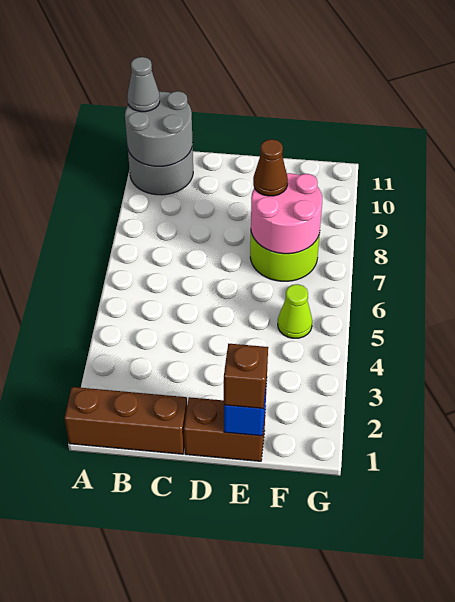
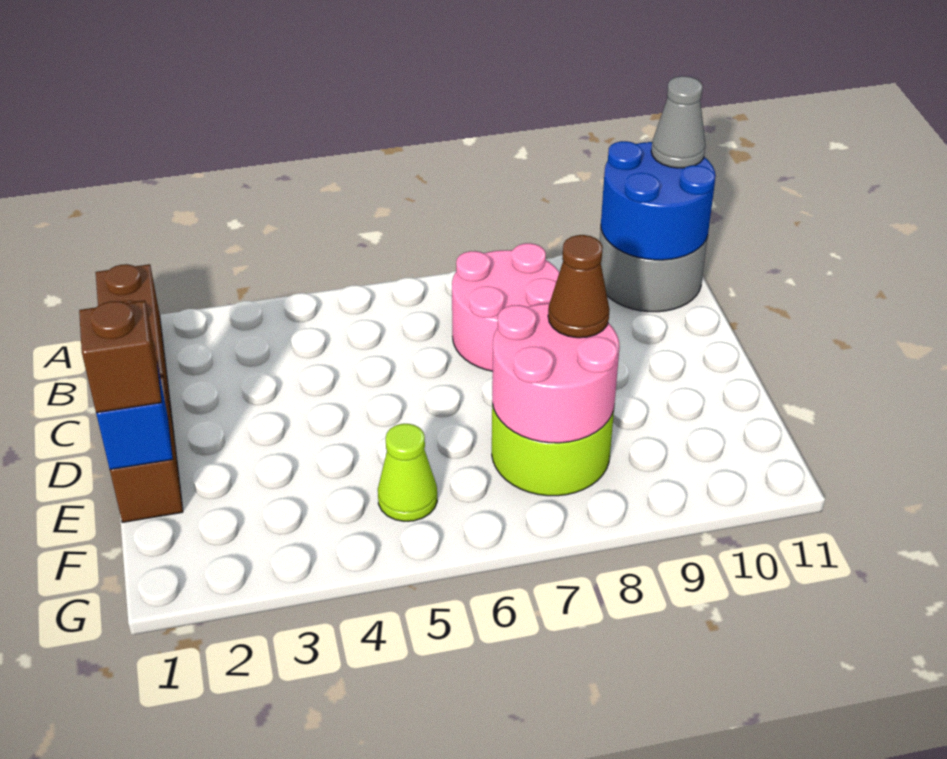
grey round brick A10:B11 level 2 -> blue round brick A10:B11 level 2
none -> pink round brick B7:C8 level 1

